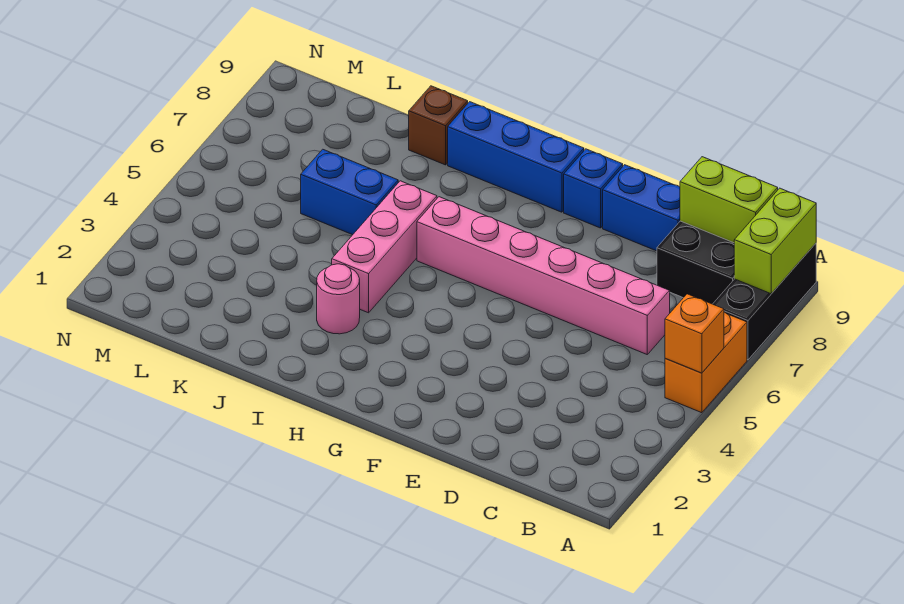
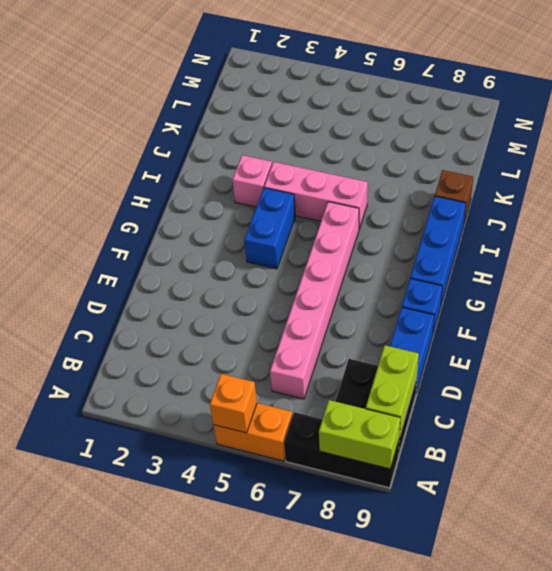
pink round brick I3 level 1 -> pink brick I3 level 1
blue brick J6:K6 level 1 -> blue brick G4:H4 level 1

